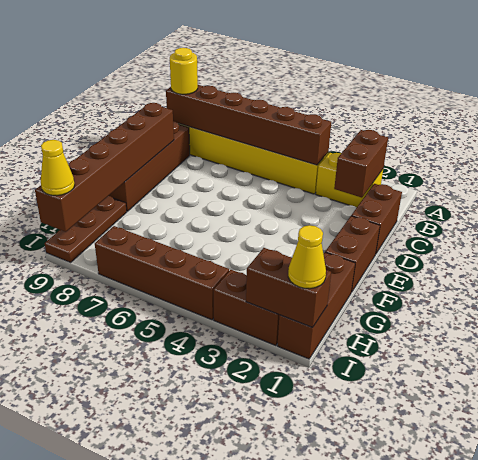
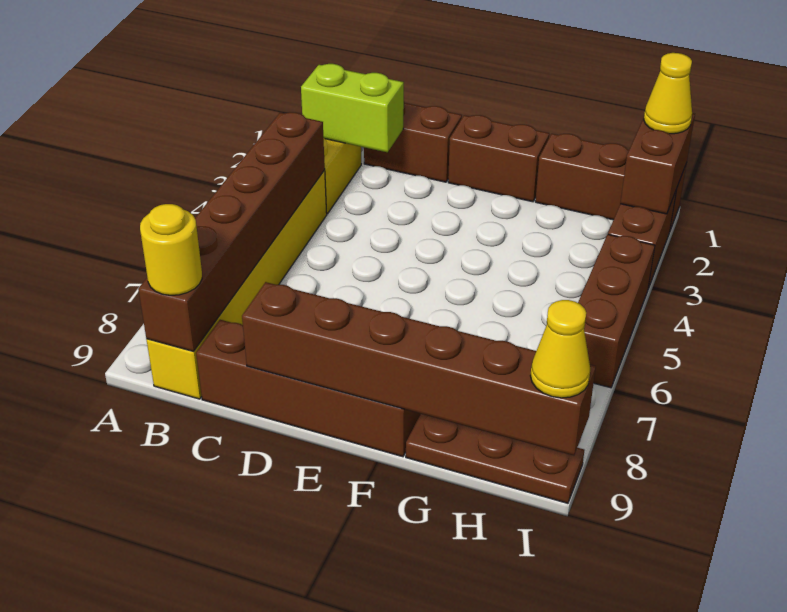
brown brick B2:C2 level 2 -> lime brick B2:C2 level 2
brown brick I4:I7 level 1 -> brown brick I4:I6 level 1

